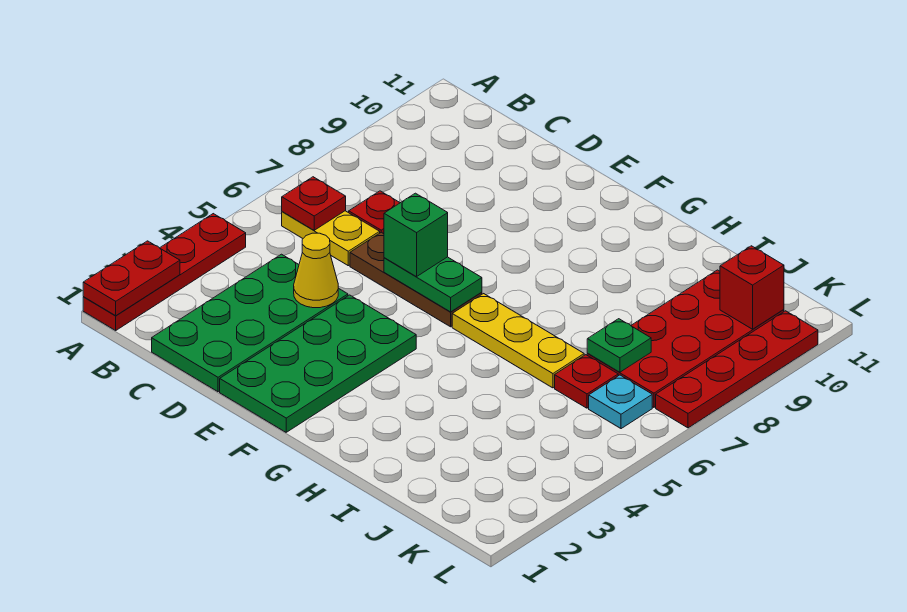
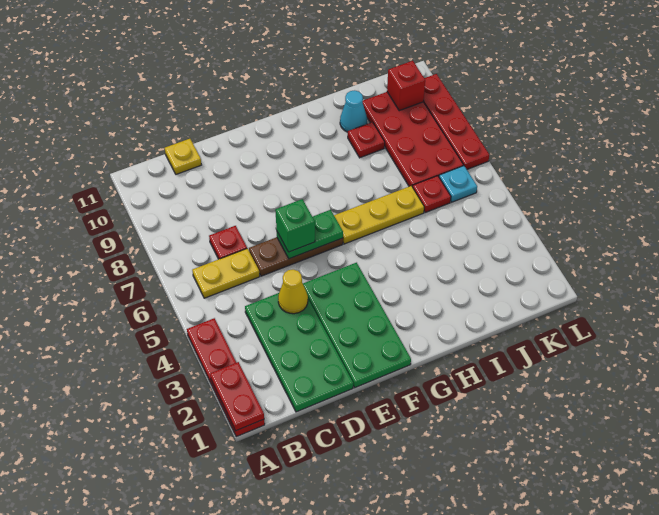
red plate B6 level 2 -> red plate I9 level 1
none -> yellow plate C11 level 1
none -> cyan cone I10 level 1
green plate J7 level 2 -> none

